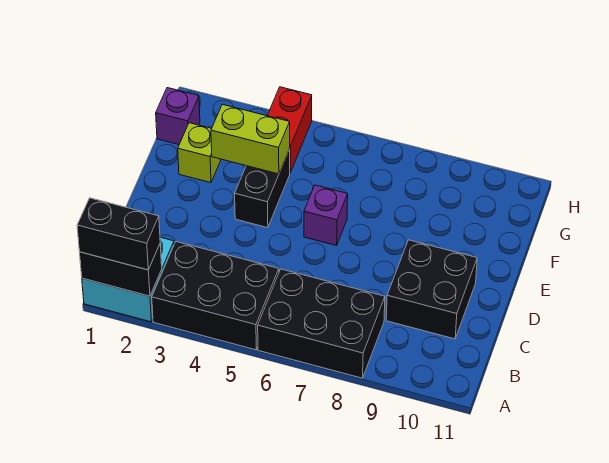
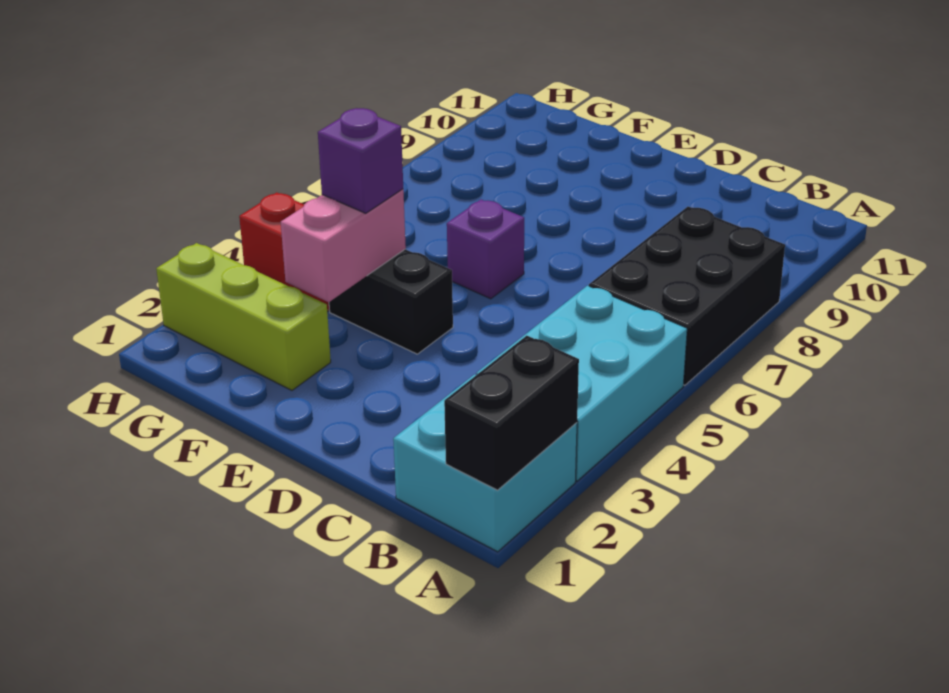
black brick A1:A2 level 3 -> none
black brick A3:B5 level 1 -> cyan brick A3:B5 level 1
black brick C9:D10 level 1 -> none
lime brick F2 level 1 -> lime brick F2:H2 level 1
lime brick F3:F4 level 2 -> pink brick F3:F4 level 2
purple brick G1 level 1 -> purple brick F4 level 3

